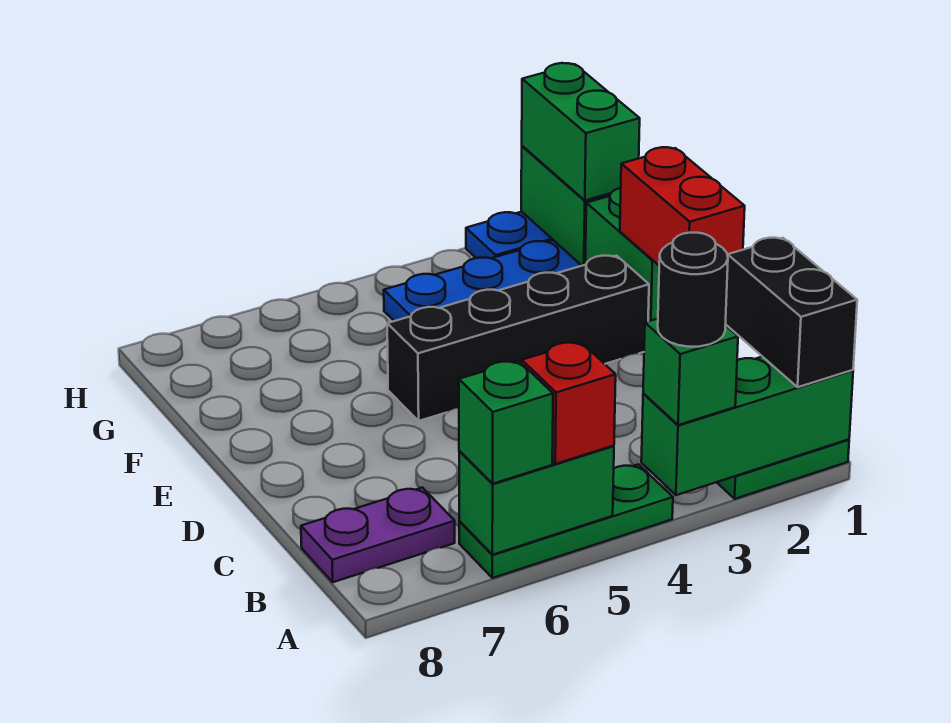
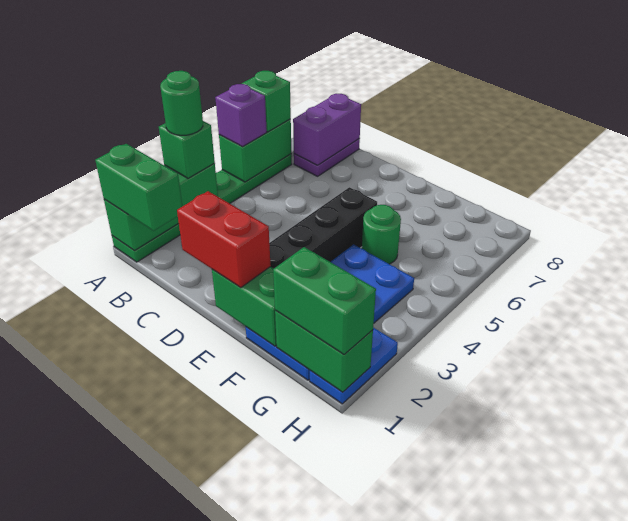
black brick A1:B1 level 3 -> green brick A1:B1 level 3
black round brick A3 level 4 -> green round brick A3 level 4
red brick A5 level 3 -> purple brick A5 level 3
none -> purple brick B7:B8 level 2
none -> green round brick F5 level 1

